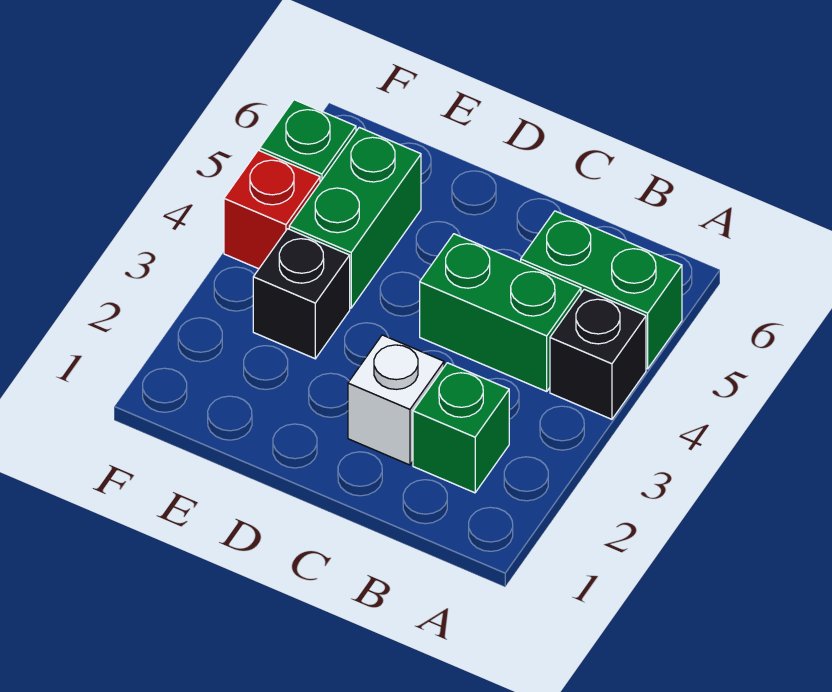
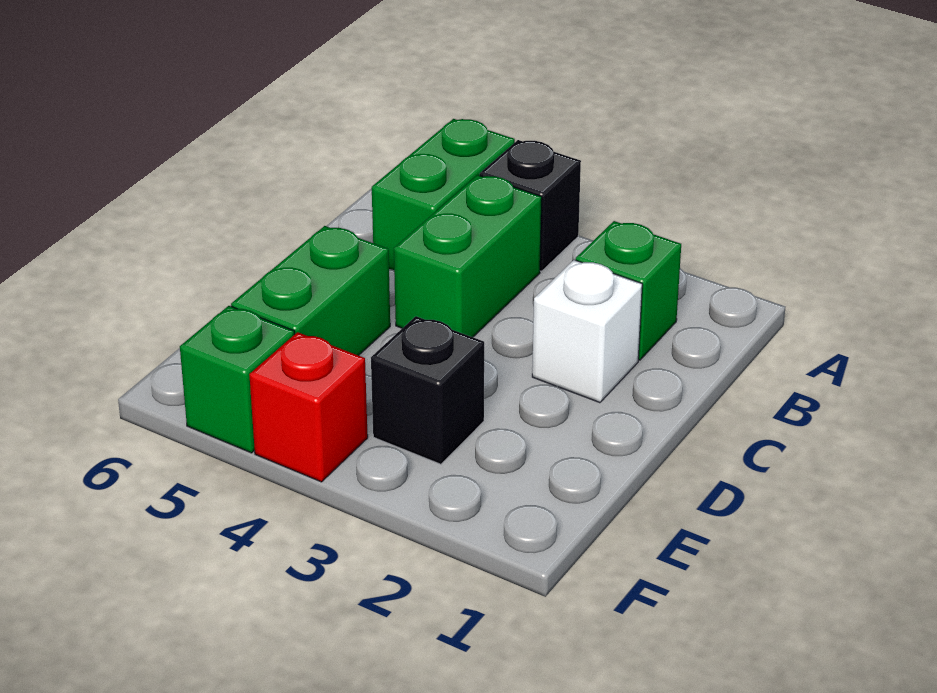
green brick E4:E5 level 1 -> green brick D5:E5 level 1

